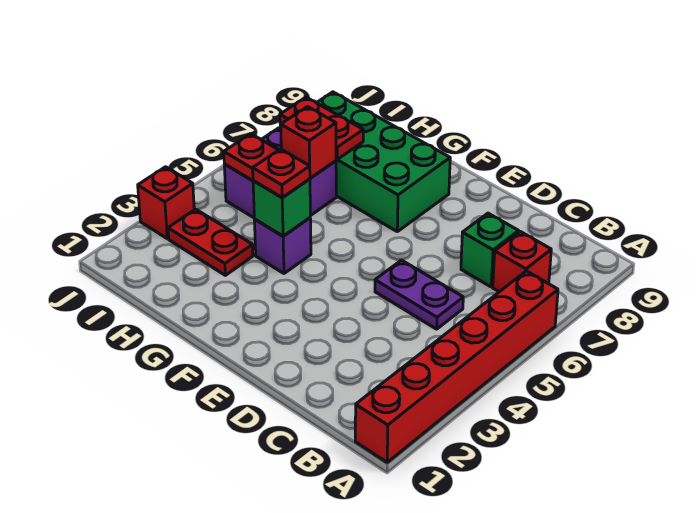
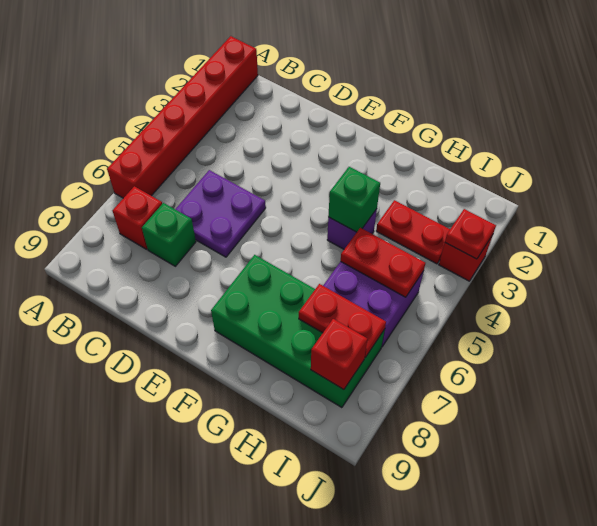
purple plate C5:D5 level 1 -> purple plate C5:D6 level 1
red plate G4 level 3 -> red plate J3 level 2
red brick H6 level 2 -> red brick I8 level 2

